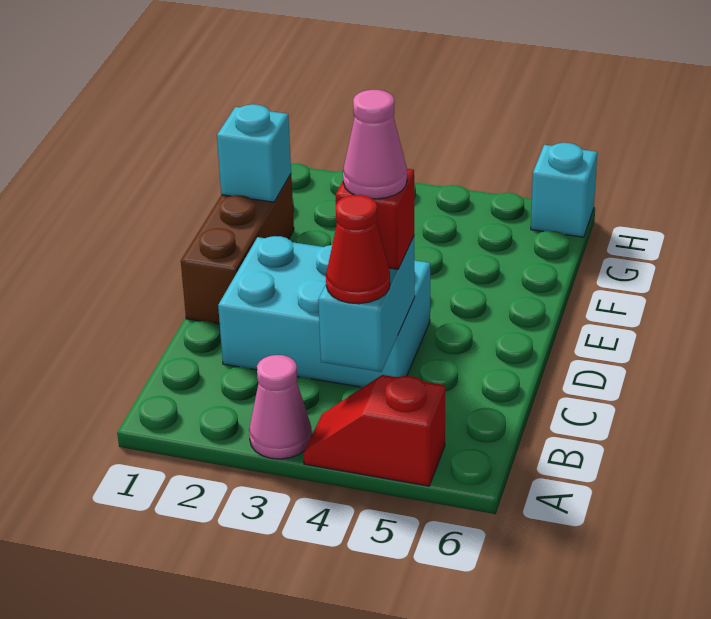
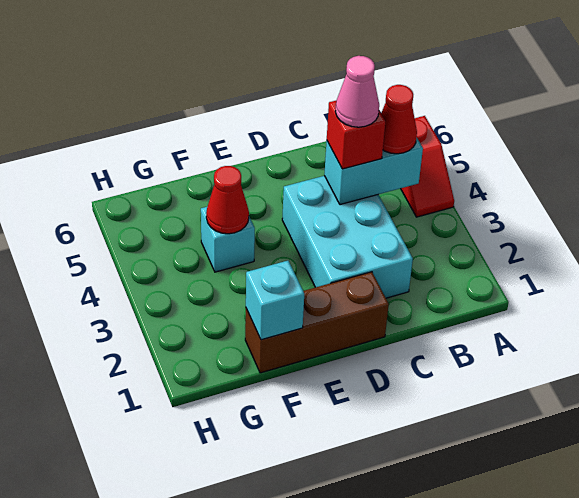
pink cone A3 level 1 -> none
none -> red cone F4 level 2
cyan brick H6 level 1 -> cyan brick F4 level 1

